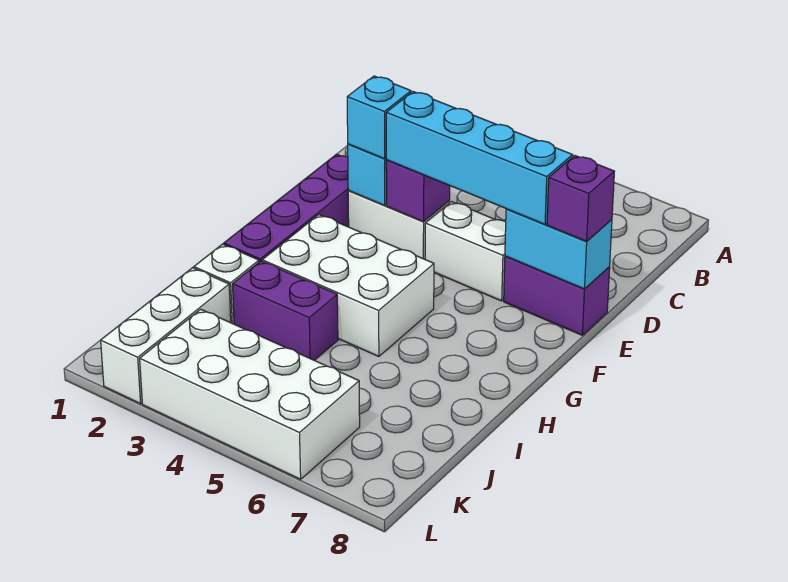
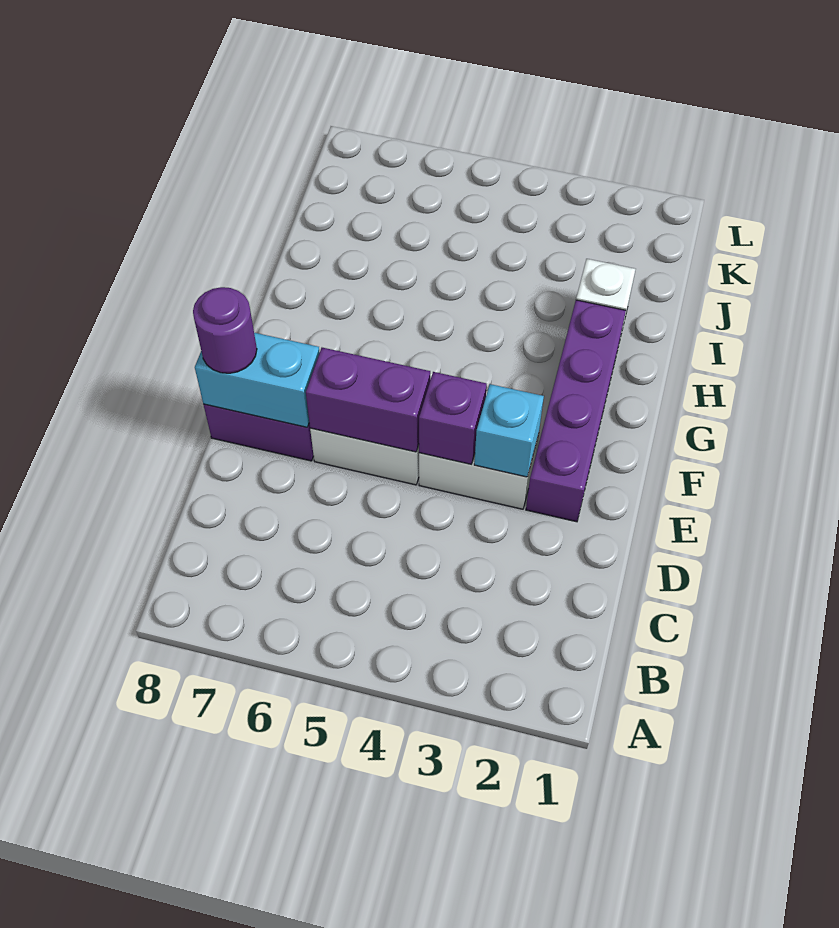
cyan brick E3 level 3 -> none
cyan brick E4:E7 level 3 -> none
purple brick E8 level 3 -> purple round brick E8 level 3
white brick G3:H5 level 1 -> none
purple brick I3:I4 level 1 -> purple brick E5:E6 level 2
white brick J2:L2 level 1 -> none
white brick K3:L6 level 1 -> none

